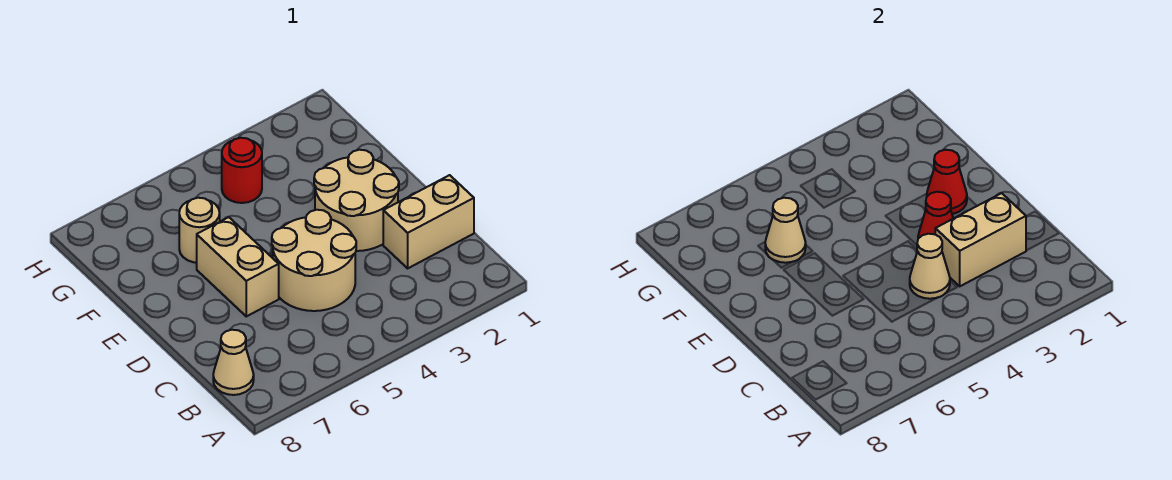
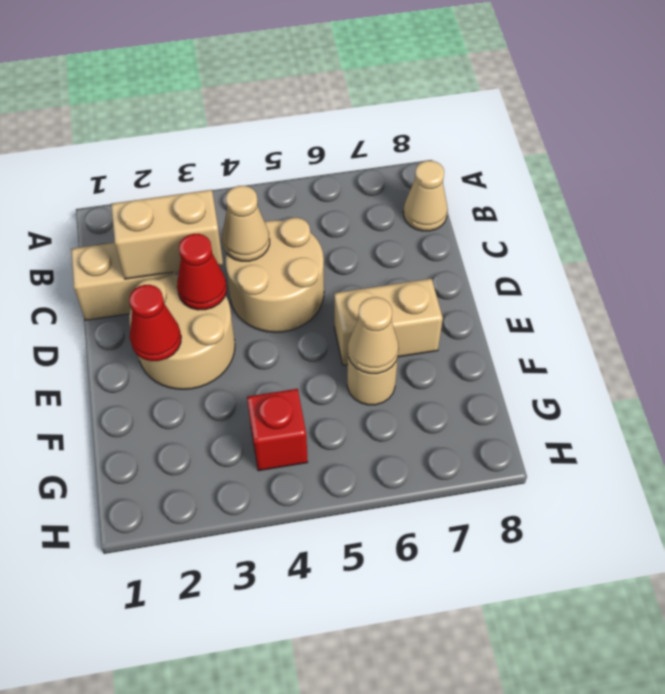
tan brick D6:E6 level 1 -> tan brick E6:E7 level 1
red round brick G4 level 1 -> red brick G4 level 1

